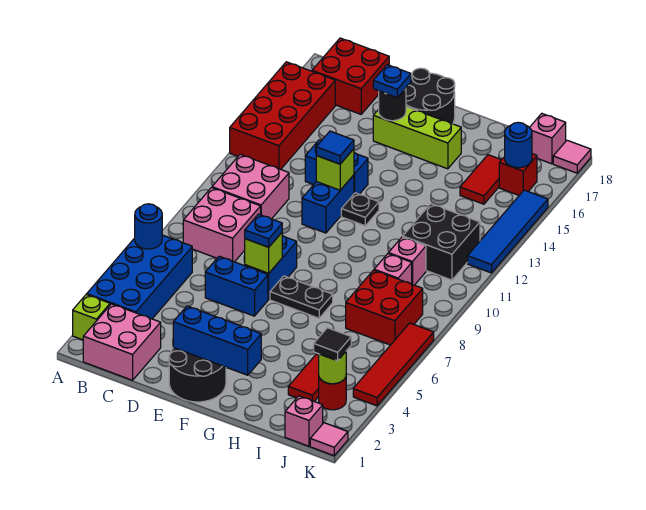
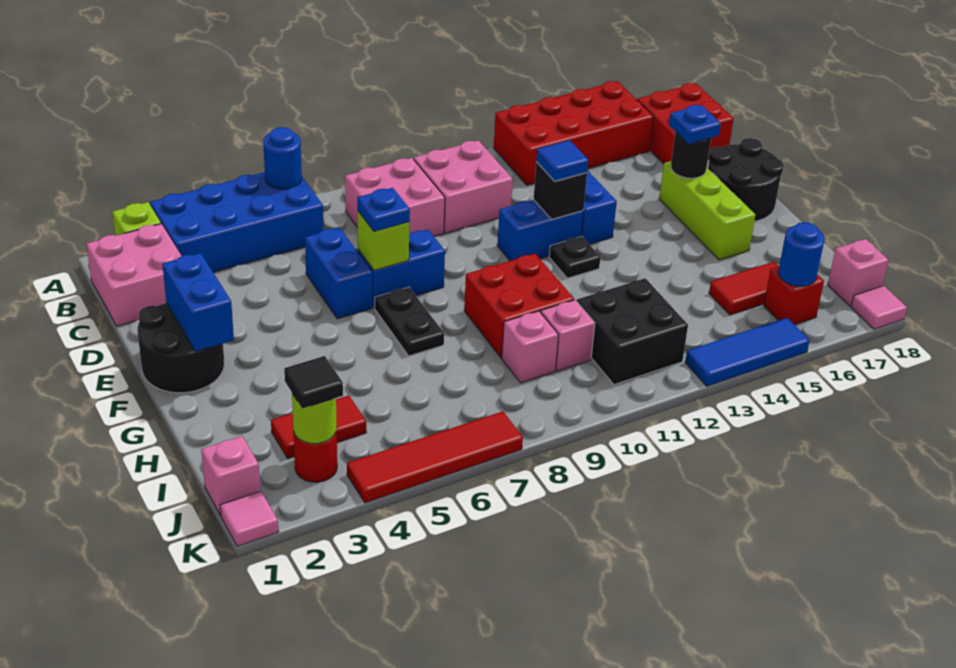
blue brick E2:G2 level 2 -> blue brick E2:F2 level 2
lime brick E12 level 2 -> black brick E12 level 2
red brick I7:J8 level 1 -> red brick G9:H10 level 1
blue tile K12:K15 level 1 -> blue tile K13:K15 level 1

